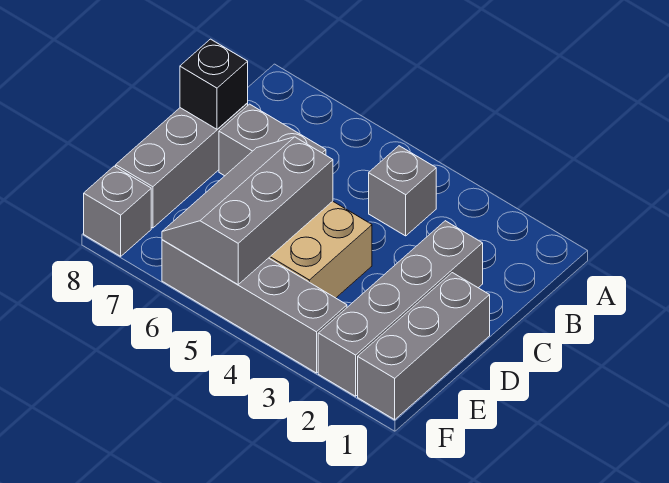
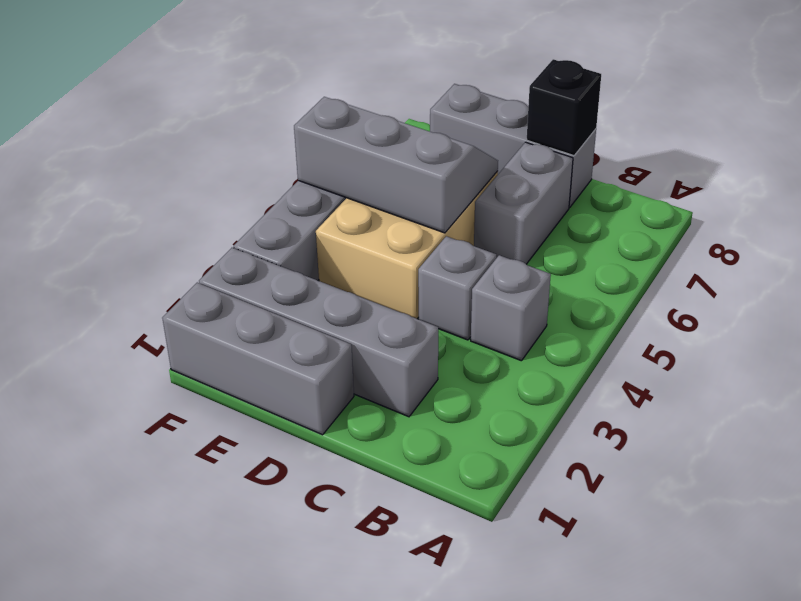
grey brick F8 level 1 -> grey brick C4 level 1

